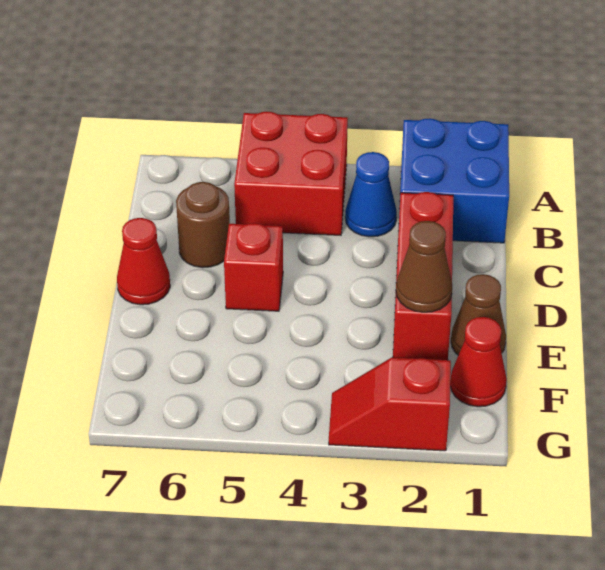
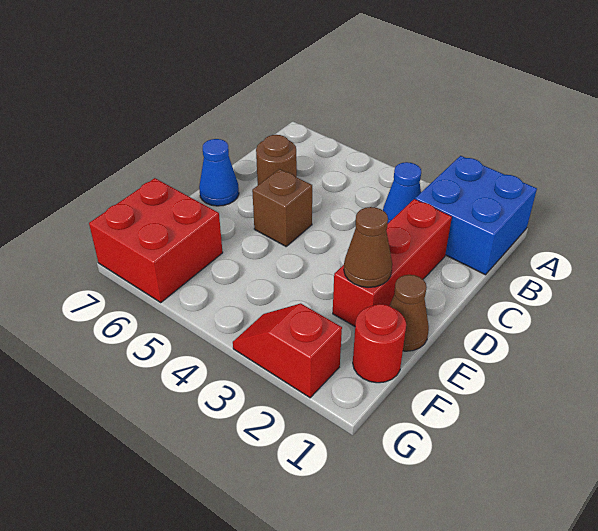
red brick A4:B5 level 1 -> red brick F6:G7 level 1
red brick D5 level 1 -> brown brick D5 level 1
red cone D7 level 1 -> blue cone D7 level 1
red cone F1 level 1 -> red round brick F1 level 1

